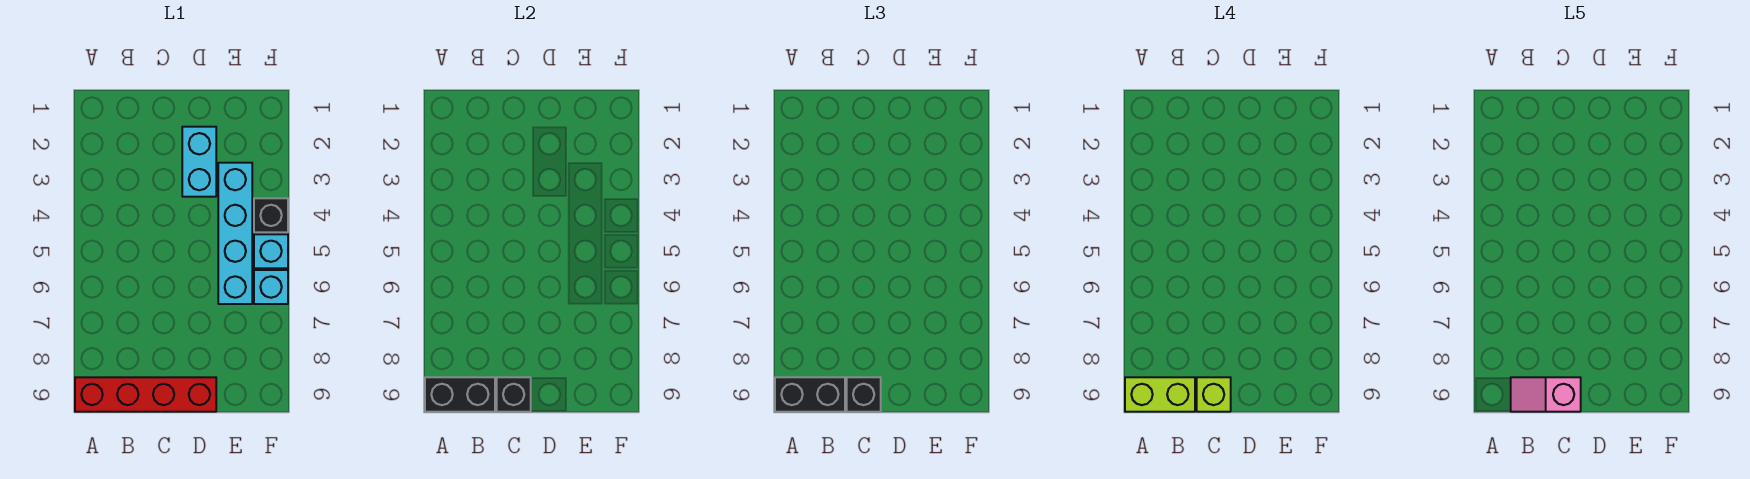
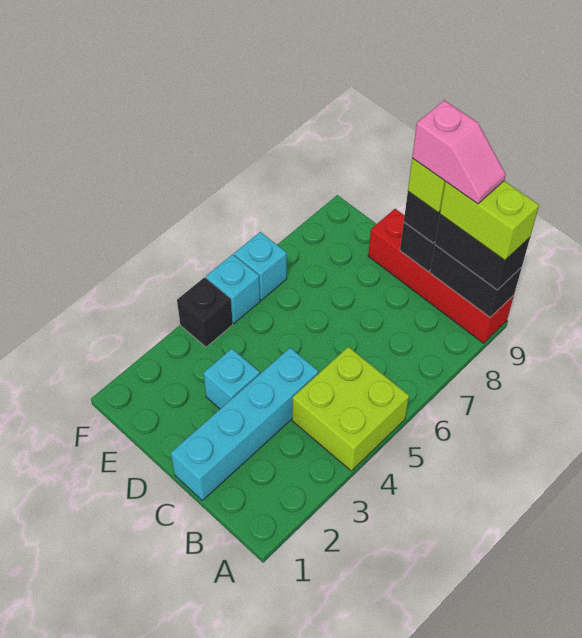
none -> lime brick A4:B5 level 1
cyan brick D2:D3 level 1 -> cyan brick D3 level 1
cyan brick E3:E6 level 1 -> cyan brick C1:C4 level 1

